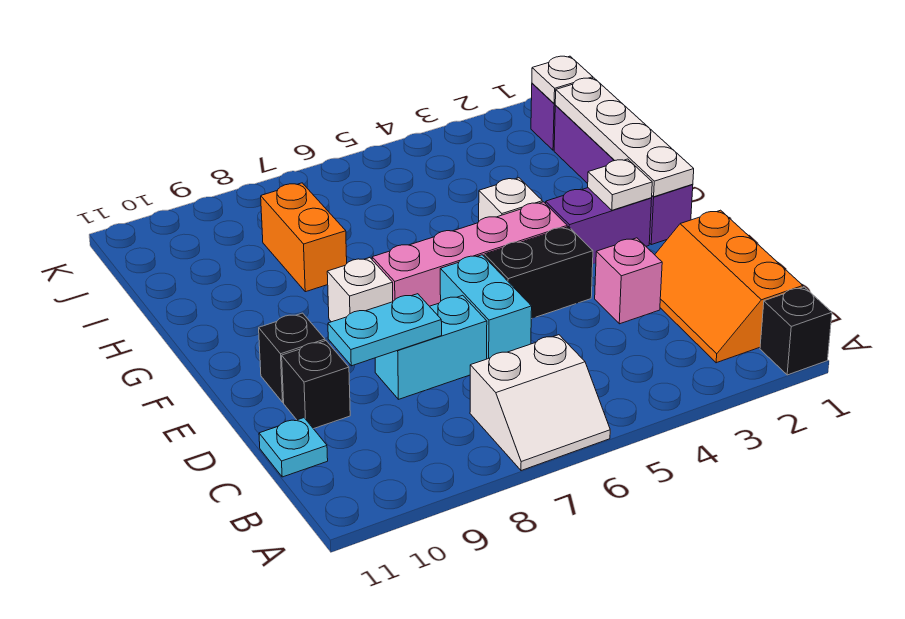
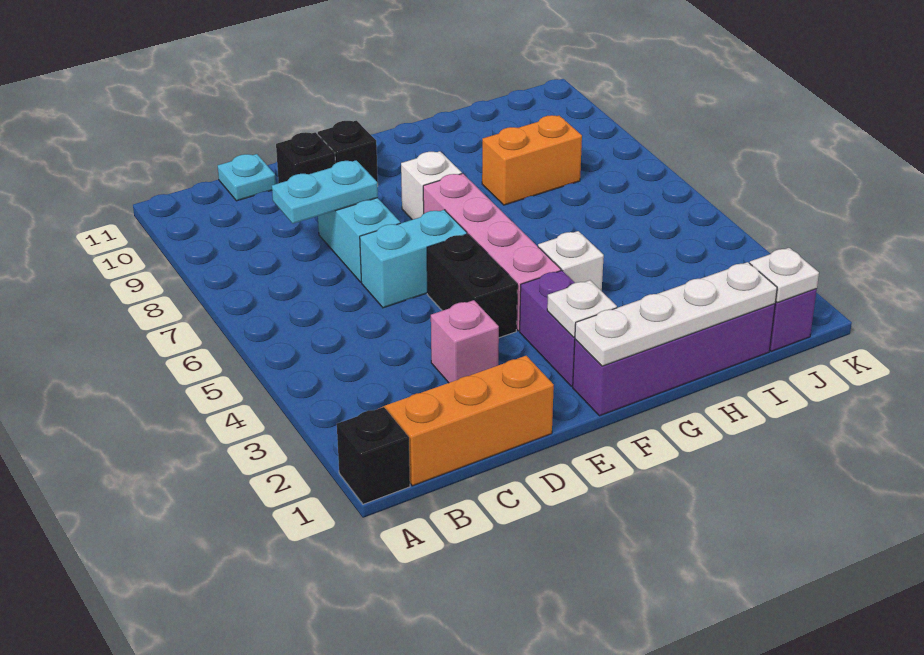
white slope A6:B7 level 1 top B -> none
cyan plate D8:D9 level 2 -> cyan plate C8:D8 level 2

